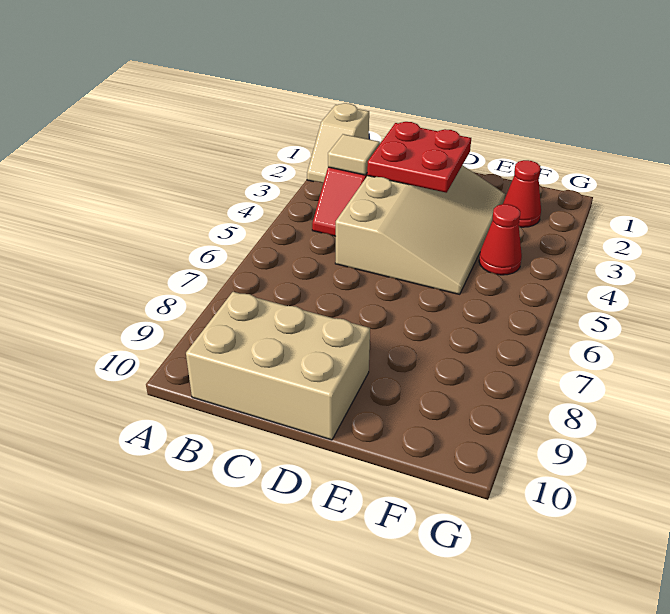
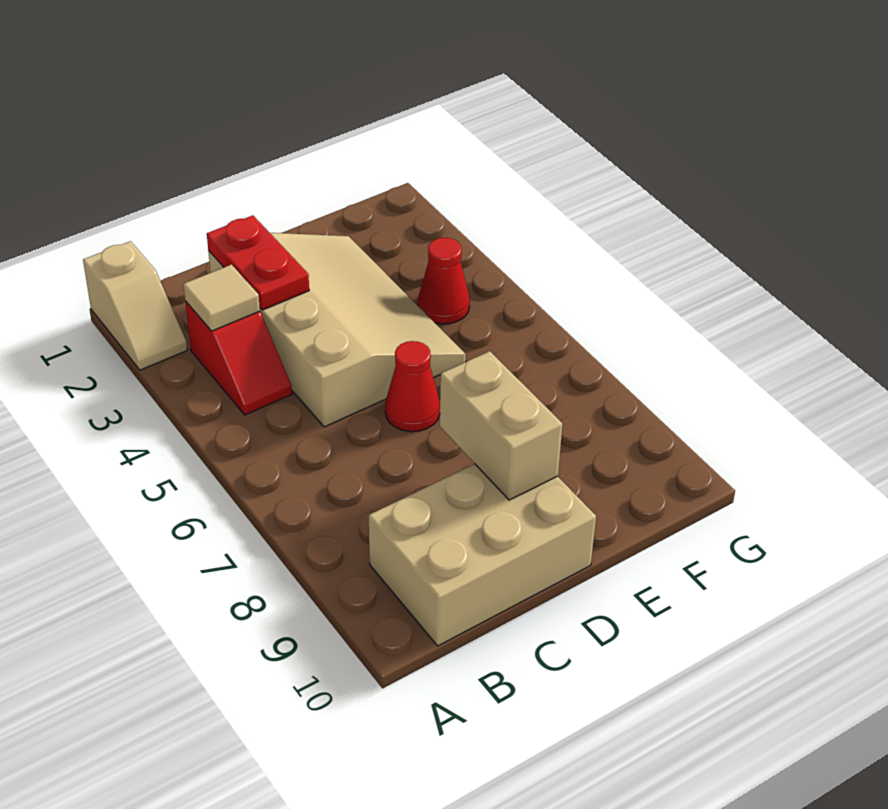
red plate C2:D3 level 2 -> red plate C2:C3 level 2
none -> tan brick D8:D9 level 2
red cone F2 level 1 -> red cone D6 level 1

